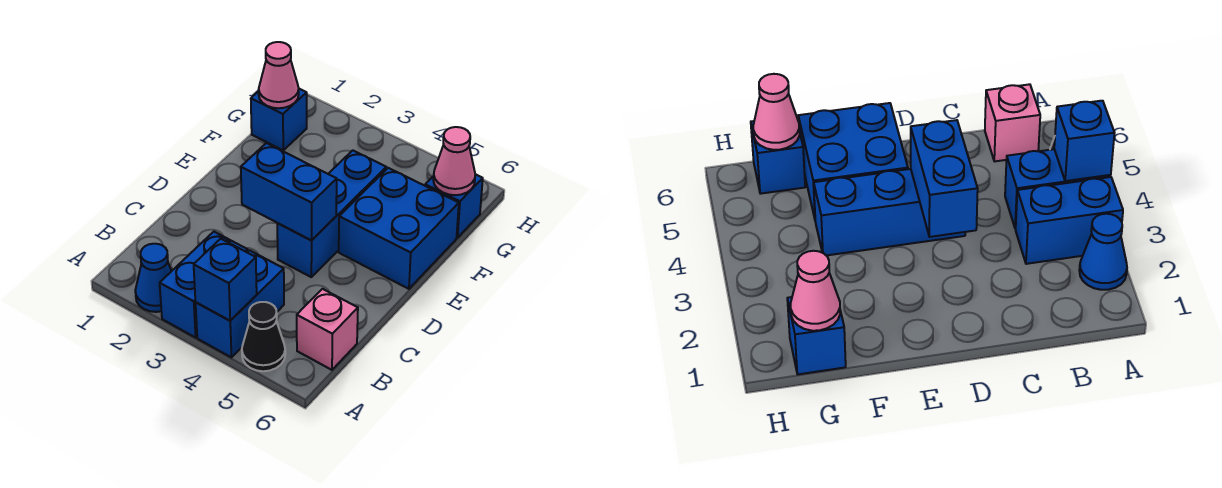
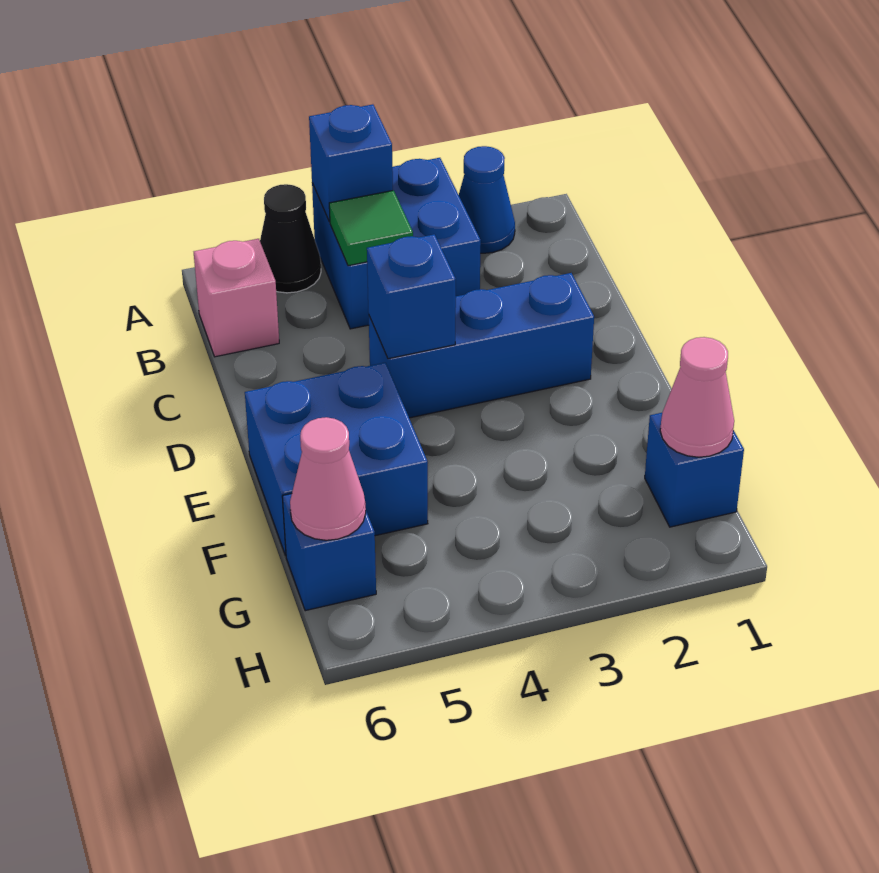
none -> green tile B4 level 2
blue brick D3:D4 level 2 -> blue brick D4 level 2
blue brick D4:F4 level 1 -> blue brick D2:D4 level 1

